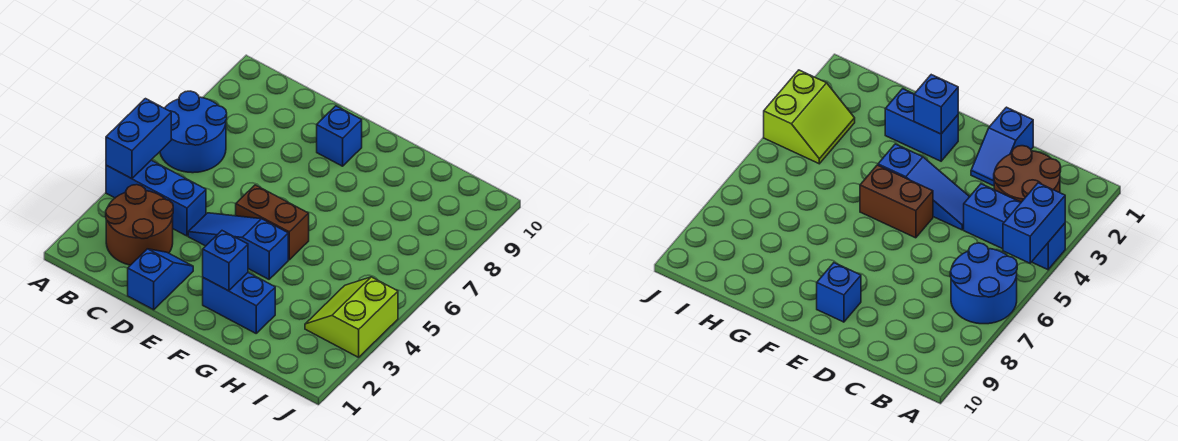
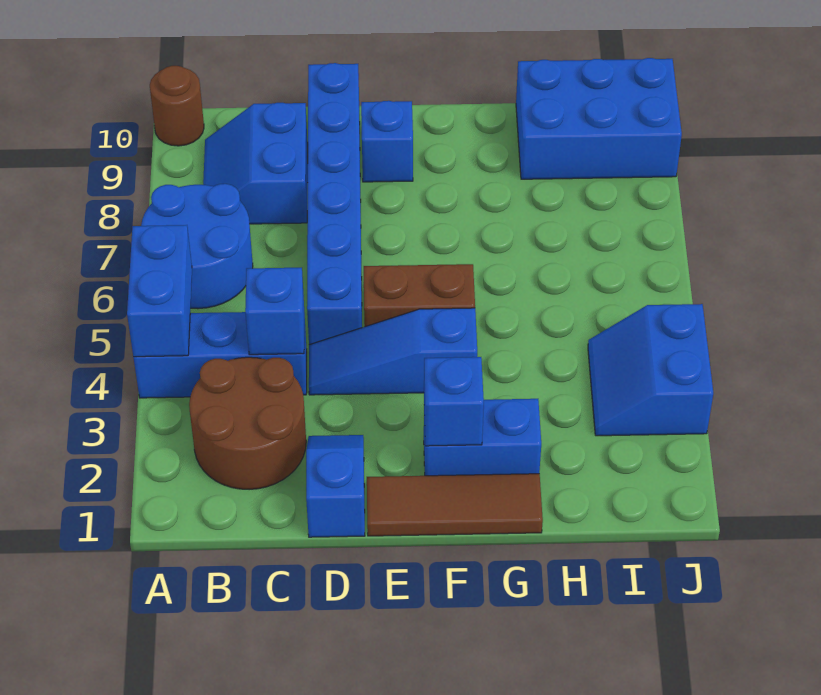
none -> brown round brick A10 level 1
none -> blue slope B8:C9 level 1 top C
none -> blue brick C4 level 2
none -> blue brick D5:D10 level 1
none -> brown tile E1:G1 level 1
none -> blue brick H9:J10 level 1
lime slope I3:J4 level 1 top J -> blue slope I3:J4 level 1 top J

